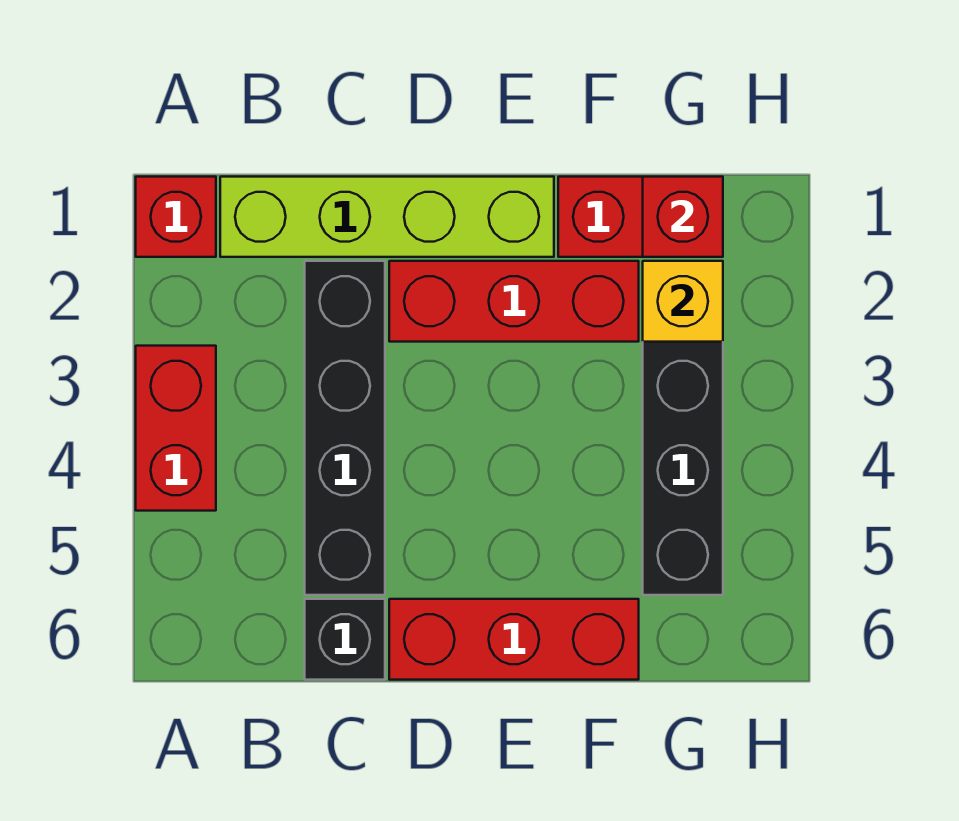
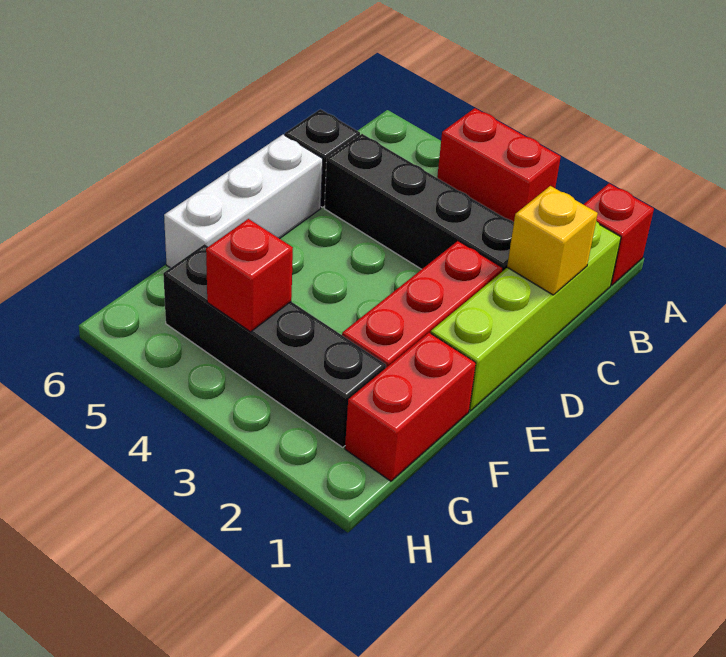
red brick D6:F6 level 1 -> white brick D6:F6 level 1
red brick G1 level 2 -> red brick G4 level 2
yellow brick G2 level 2 -> yellow brick C1 level 2

